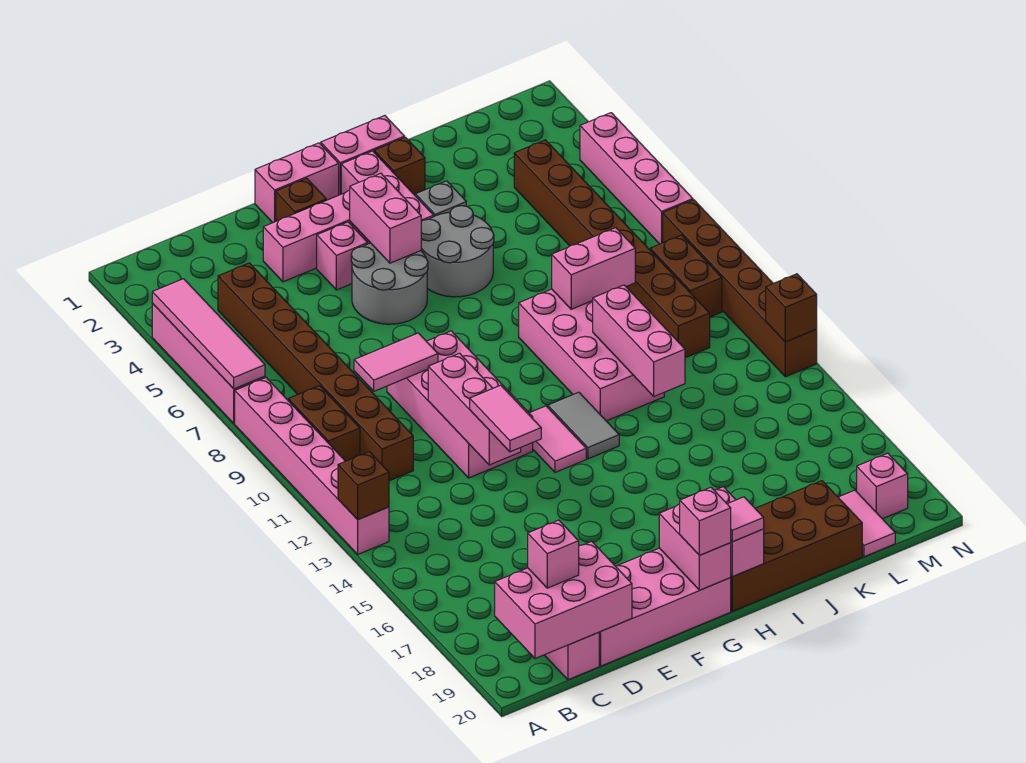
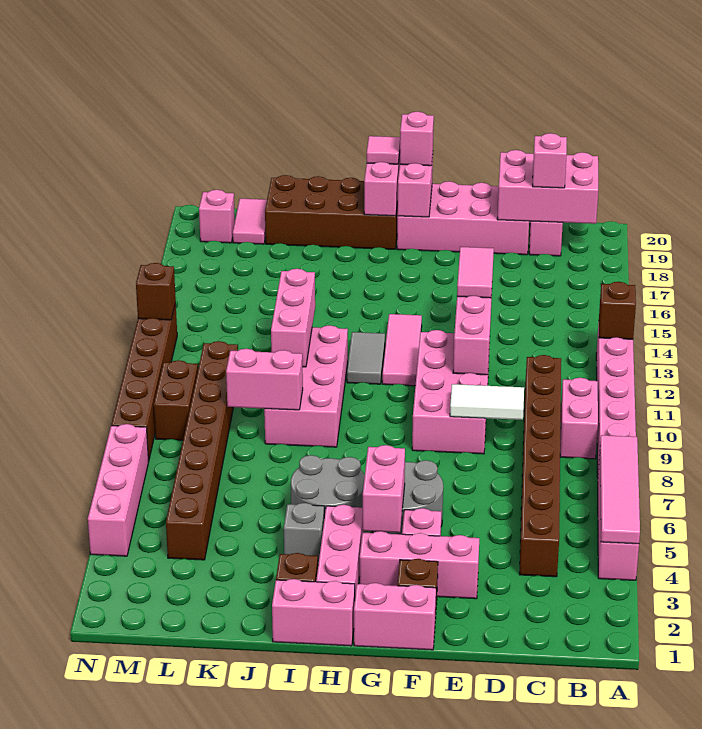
brown brick B9:B10 level 1 -> pink brick B9:B10 level 1
pink tile D9:E9 level 2 -> white tile D9:E9 level 2
pink tile G12:G13 level 1 -> pink tile G12:G14 level 1

